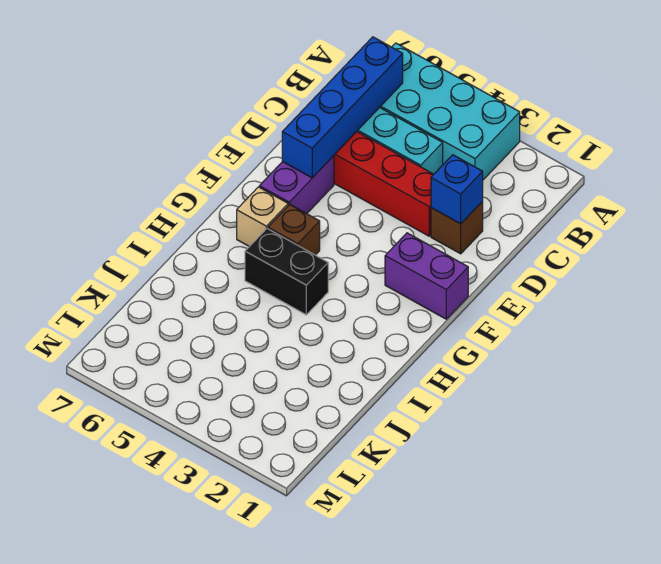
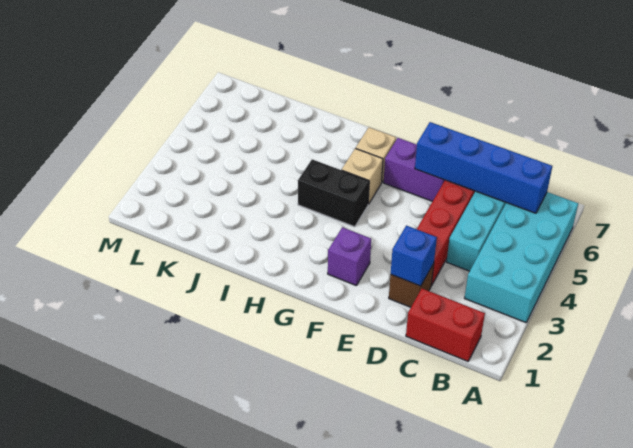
none -> red brick B1:C1 level 1
purple brick F1:F2 level 1 -> purple brick F2 level 1
brown brick G5 level 1 -> tan brick G5 level 1
black brick H4:H5 level 1 -> black brick G4:H4 level 1

